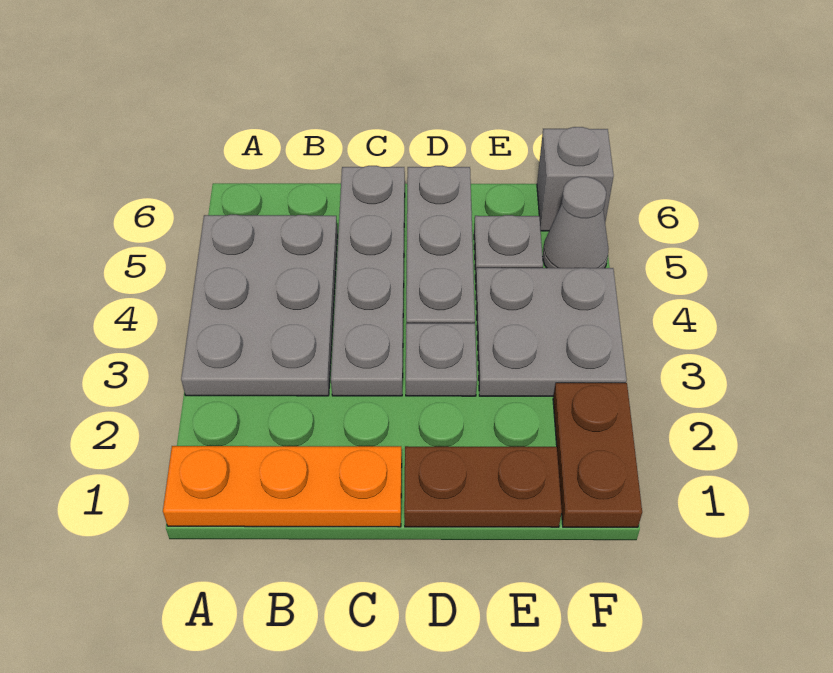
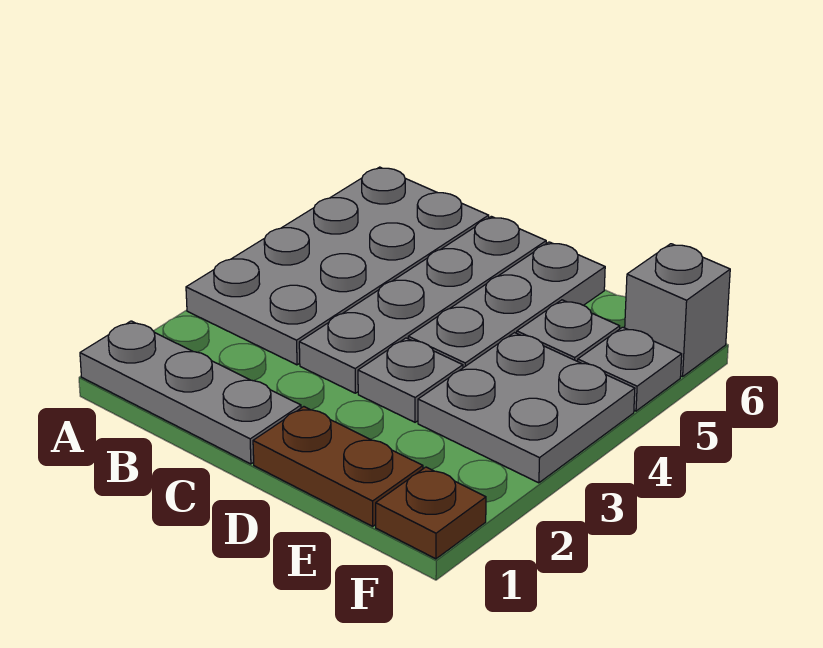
orange plate A1:C1 level 1 -> grey plate A1:C1 level 1
grey plate A3:B5 level 1 -> grey plate A3:B6 level 1
brown plate F1:F2 level 1 -> brown plate F1 level 1
grey cone F5 level 1 -> grey plate F5 level 1

